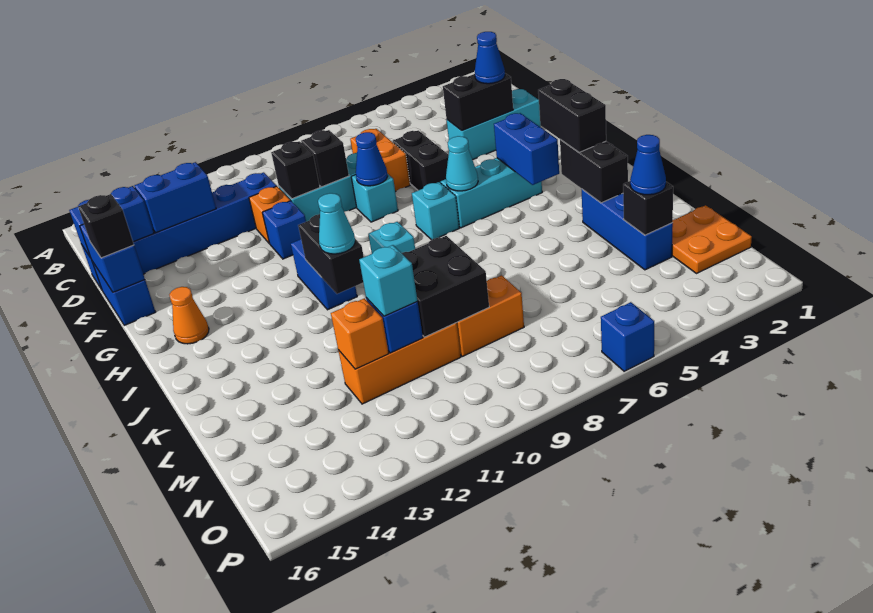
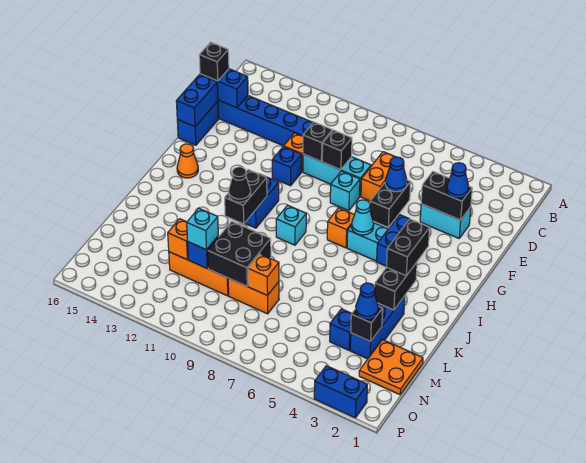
blue brick D13:D14 level 2 -> blue brick P2:P3 level 1
cyan brick E2:E4 level 1 -> cyan brick E3:E4 level 1
blue cone F8 level 2 -> blue cone E6 level 2
black brick F16 level 3 -> black brick D16 level 3
cyan brick H7 level 1 -> orange brick H7 level 1
cyan cone J11 level 3 -> black cone J11 level 3
none -> orange brick M8 level 2
blue brick P6 level 1 -> blue brick M4 level 1

